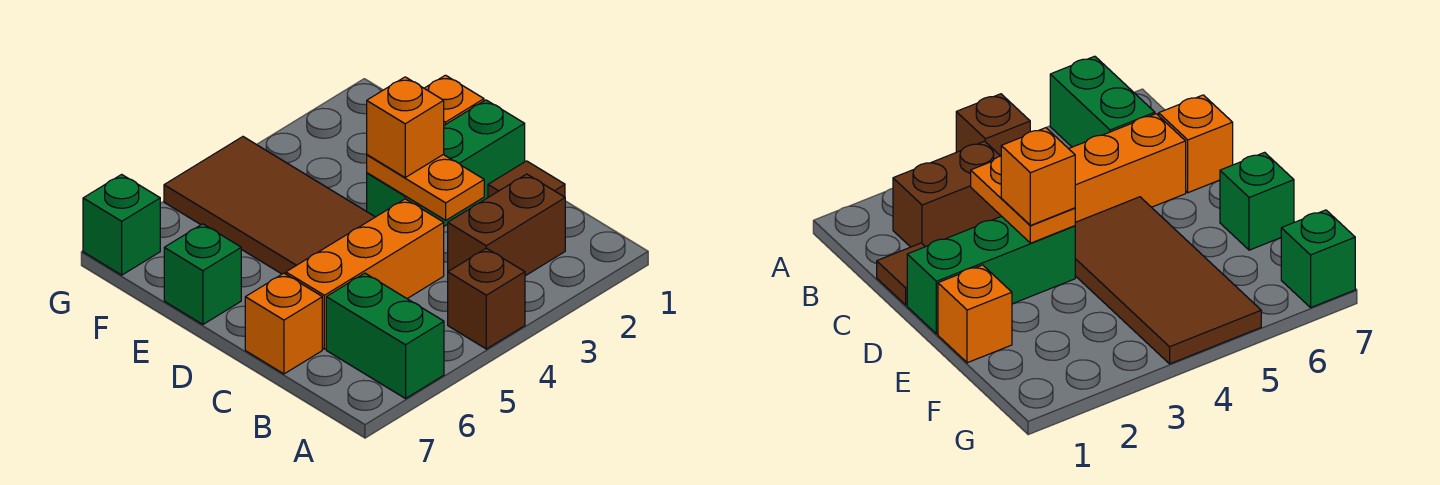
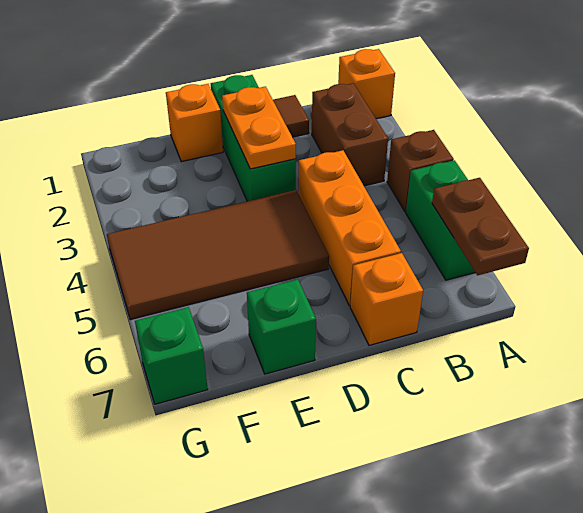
green brick A6:B6 level 1 -> green brick A5:A6 level 1
none -> brown plate A6:A7 level 2
orange plate C3:D3 level 2 -> orange plate D2:D3 level 2
orange brick D3 level 3 -> orange brick A1 level 1

